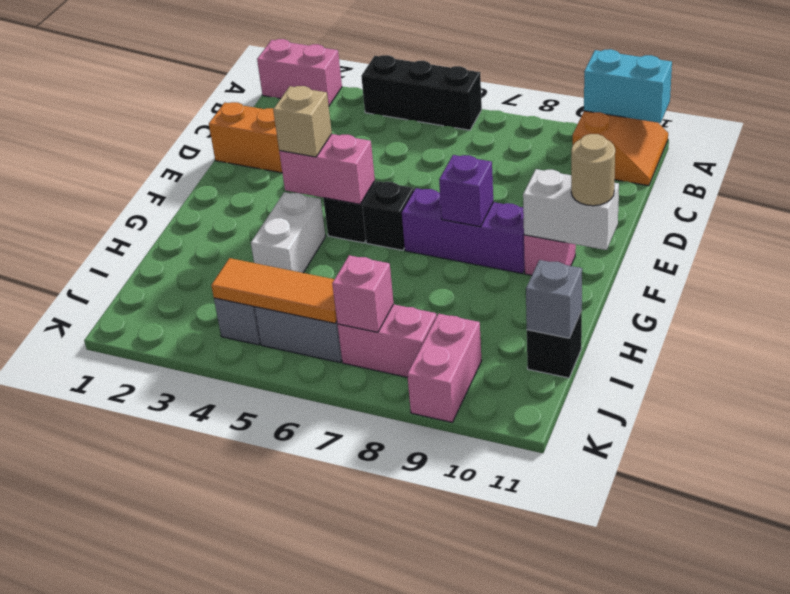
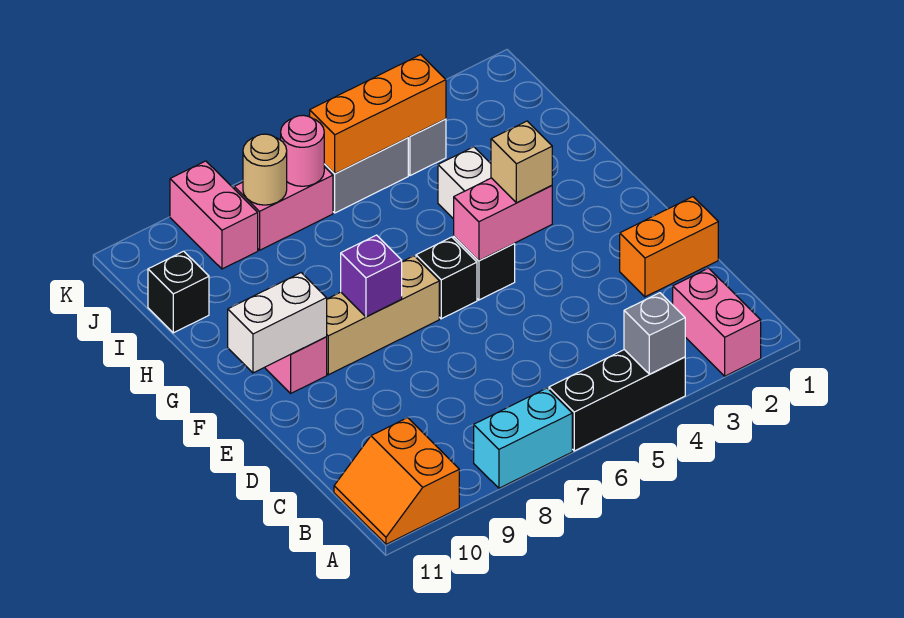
pink brick A1:A2 level 1 -> pink brick A2:B2 level 1
cyan brick A10:A11 level 2 -> cyan brick A7:A8 level 1
purple brick F7:F9 level 1 -> tan brick F7:F9 level 1
tan round brick F11 level 3 -> tan round brick J8 level 2
grey brick I11 level 2 -> grey brick A4 level 2
orange tile J4:J6 level 2 -> orange brick J4:J6 level 2
pink brick J7 level 2 -> pink round brick J7 level 2

